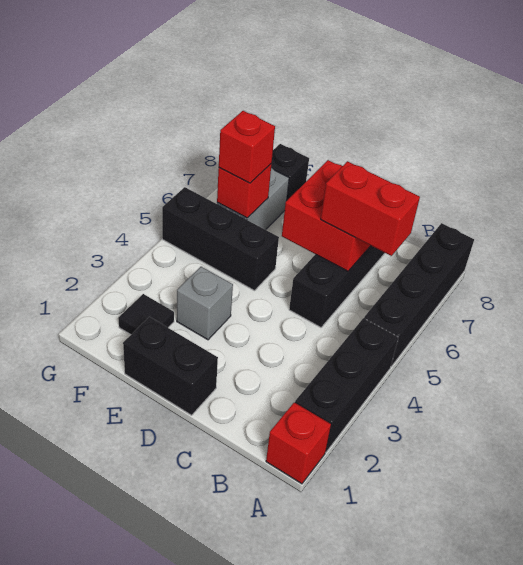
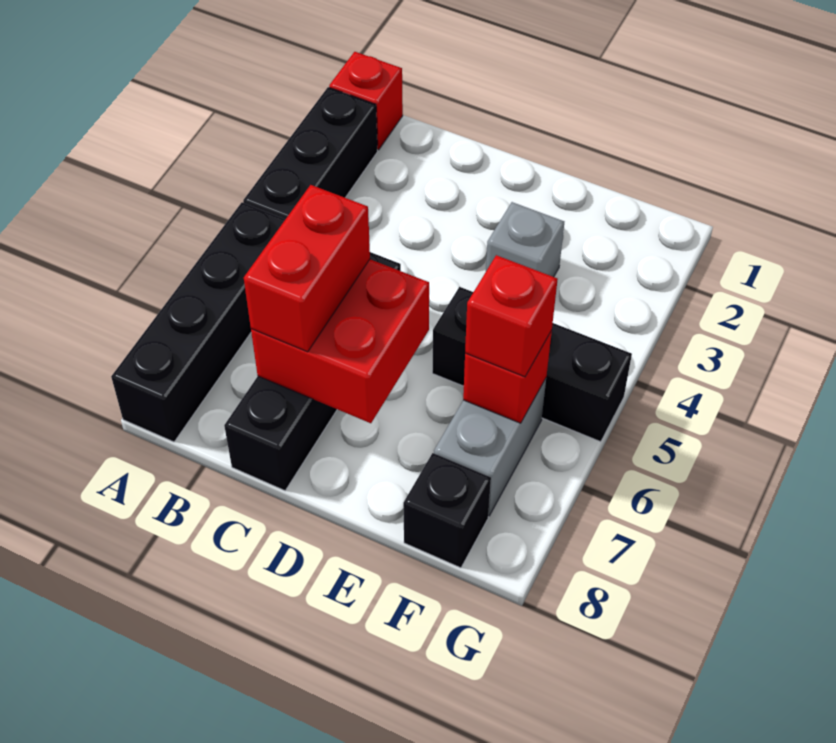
red brick B6:C6 level 3 -> red brick C6:C7 level 3
black brick D1:E1 level 1 -> none
black tile F2 level 1 -> none

